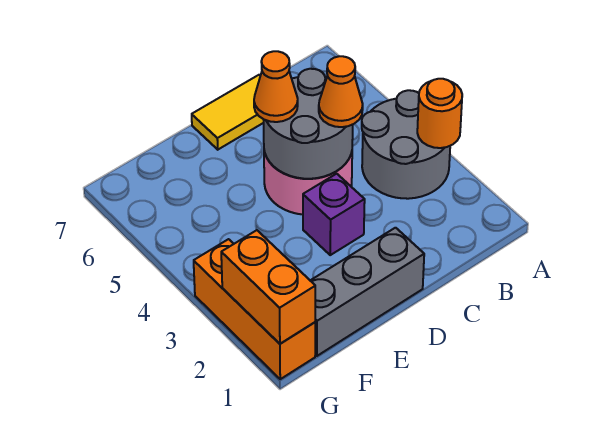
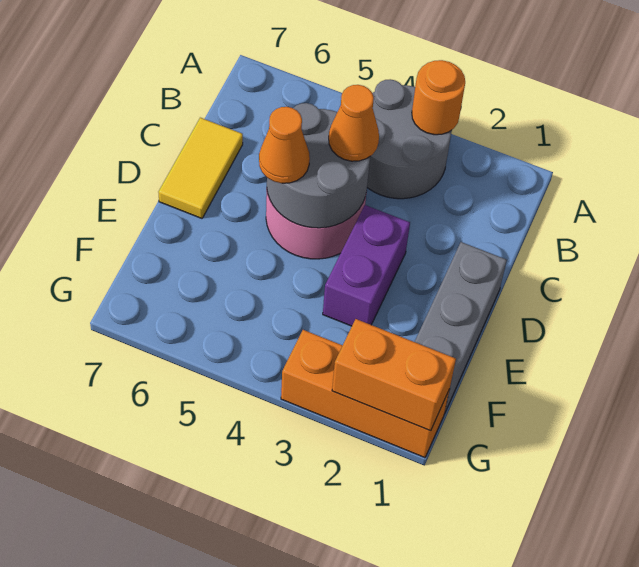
purple brick D3 level 1 -> purple brick D3:E3 level 1

